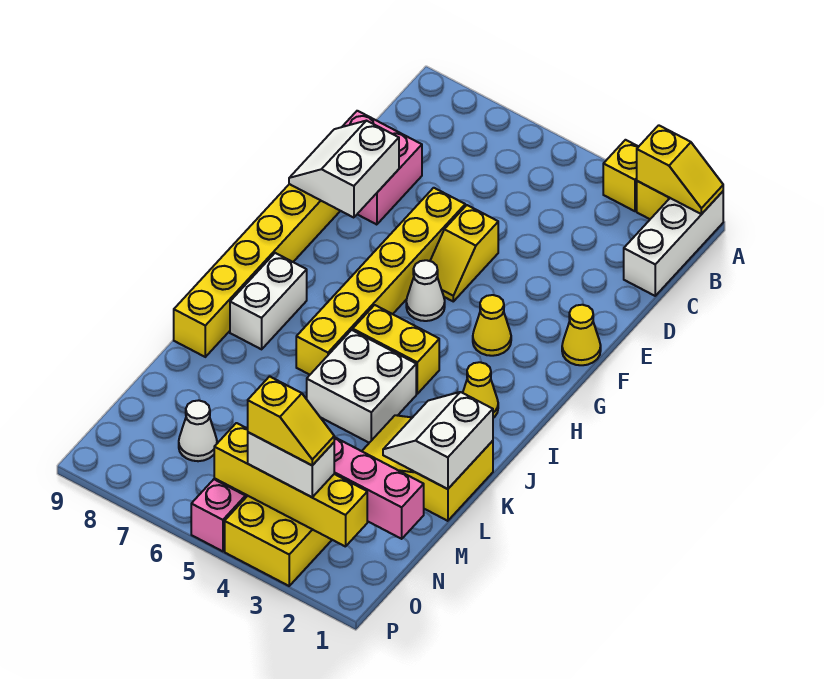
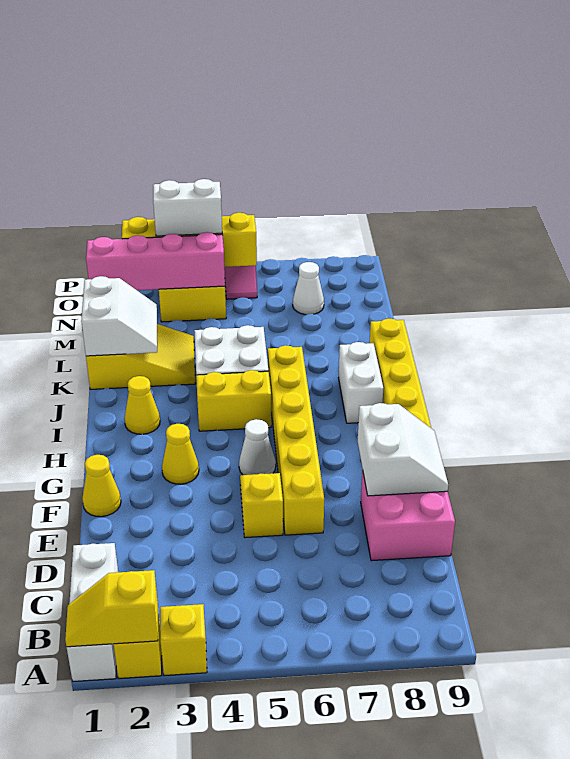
yellow slope O3:O4 level 4 top 4 -> none

